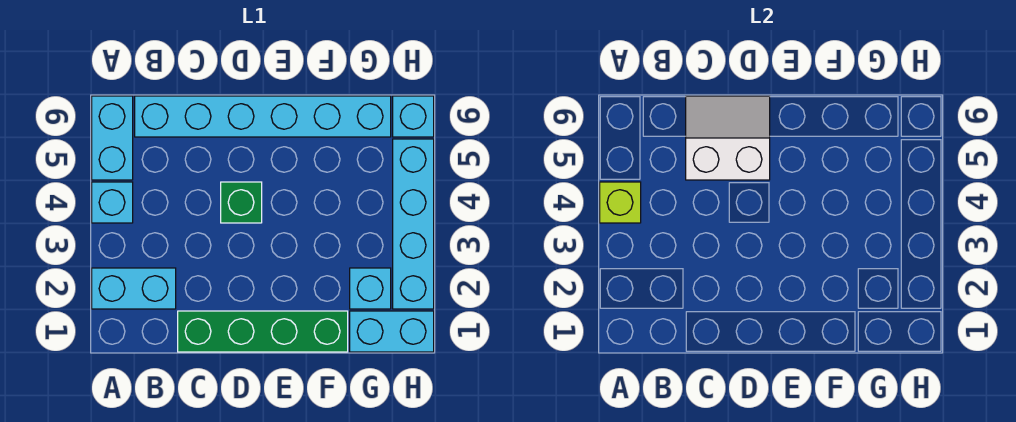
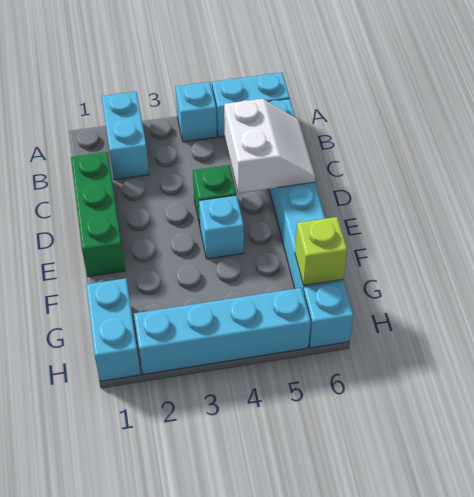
lime brick A4 level 2 -> lime brick G6 level 2
green brick C1:F1 level 1 -> green brick C1:E1 level 1
cyan brick G2 level 1 -> cyan brick E4 level 1

